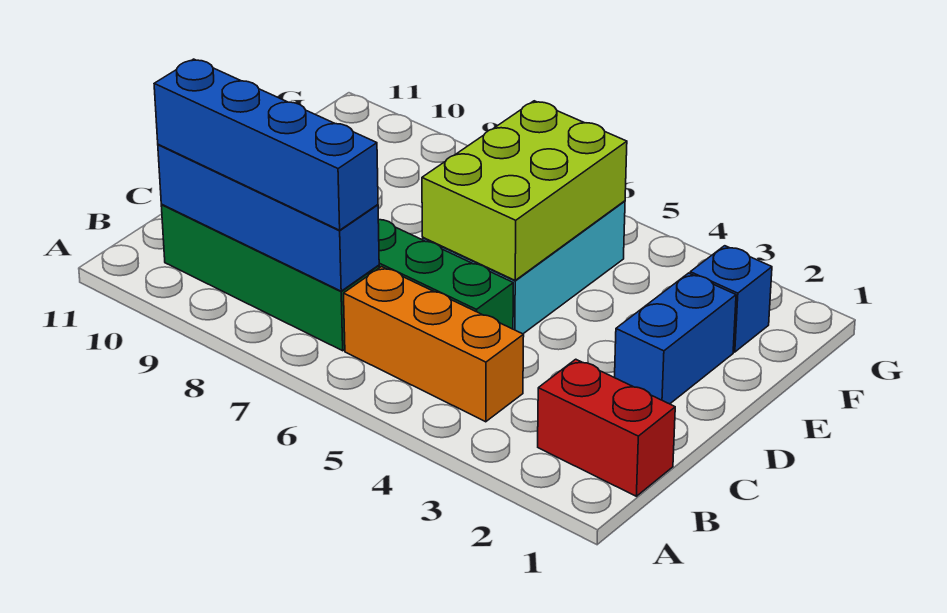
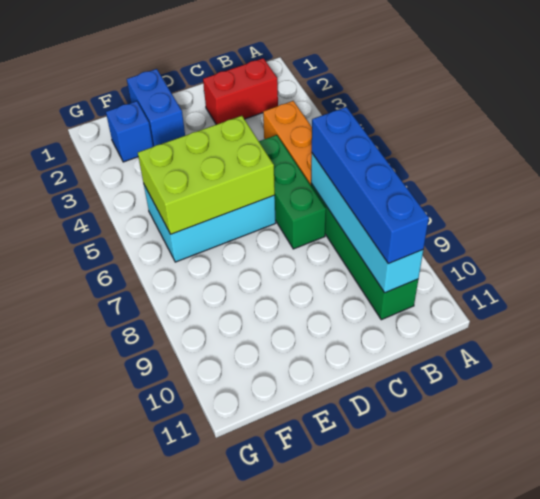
red brick B1:B2 level 1 -> red brick B2:C2 level 1
blue brick B7:B10 level 2 -> cyan brick B7:B10 level 2
blue brick D2:E2 level 1 -> blue brick E1:E2 level 1

